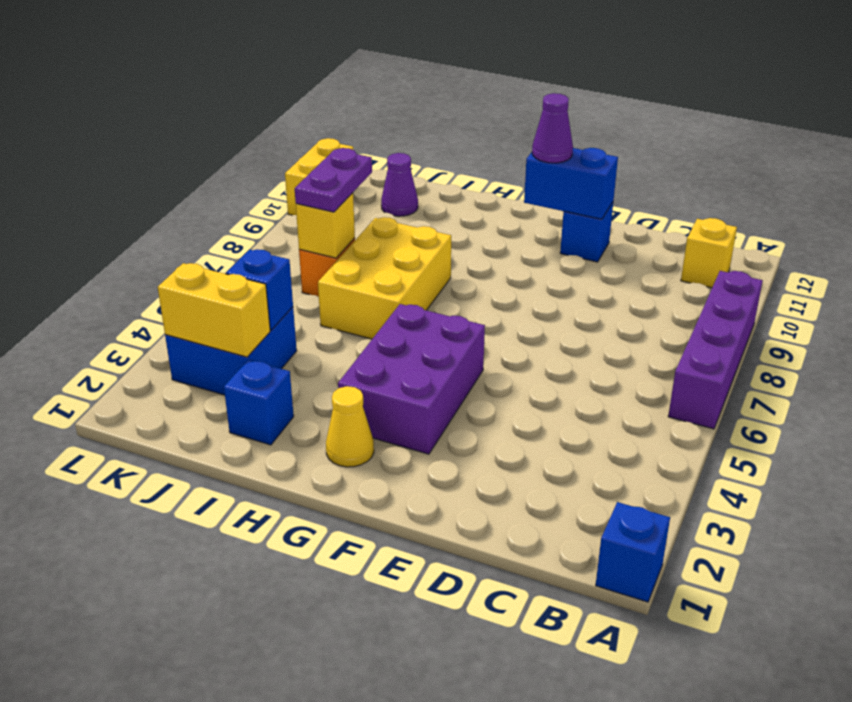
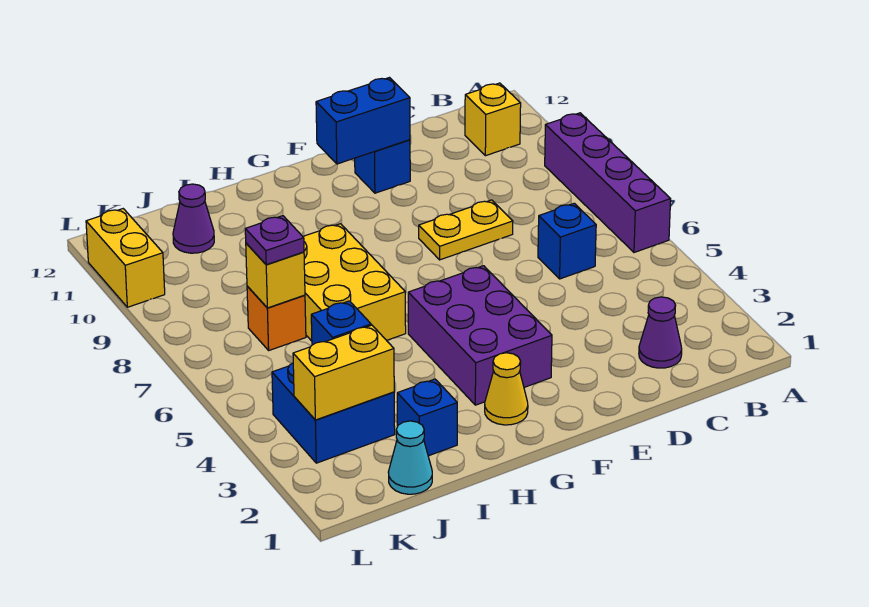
blue brick A1 level 1 -> blue brick C6 level 1
none -> yellow plate D8:E8 level 1
purple cone F11 level 3 -> purple cone C2 level 1
none -> cyan cone J1 level 1
purple plate J7:J8 level 3 -> purple plate J7 level 3

